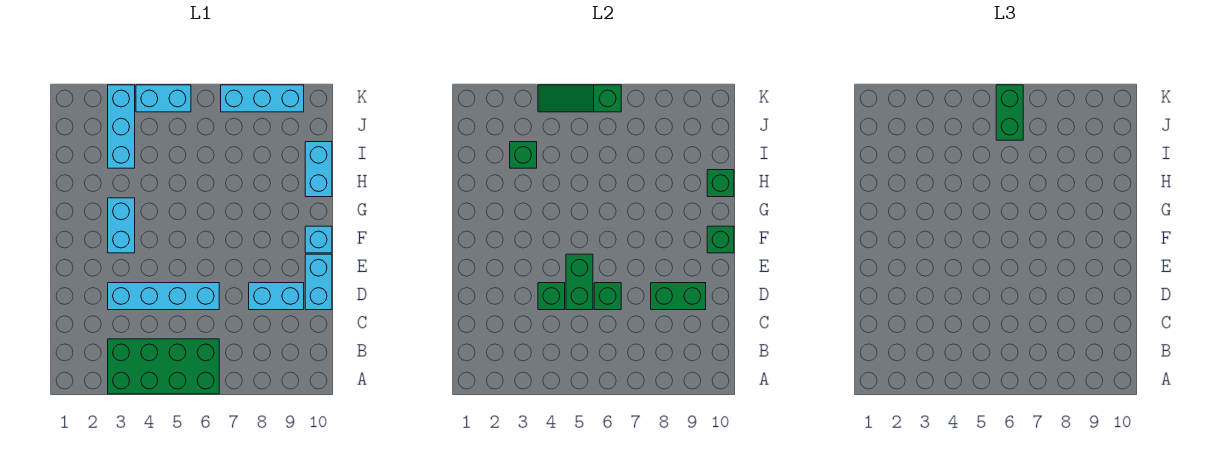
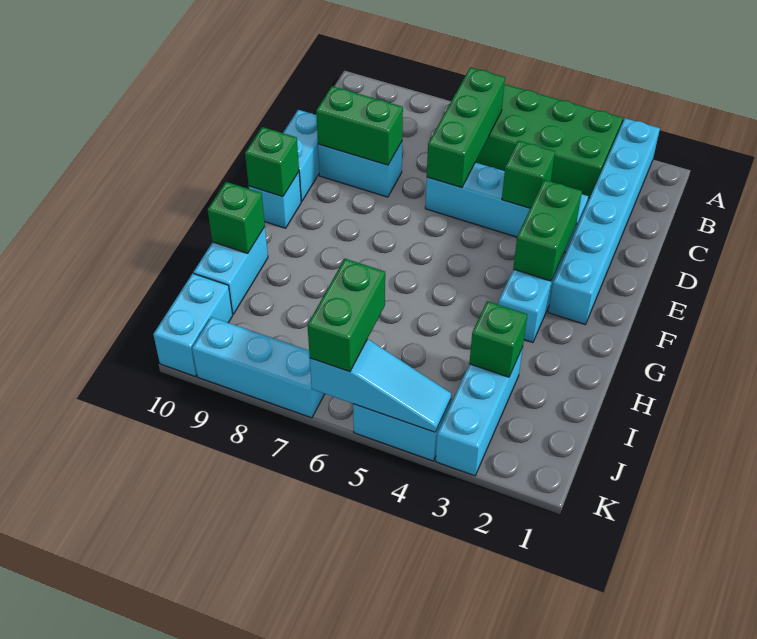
none -> cyan brick A2:F2 level 1
green brick D5:E5 level 2 -> green brick E3:F3 level 2
green brick D6 level 2 -> green brick B6:D6 level 2
none -> cyan brick J10:K10 level 1
green slope K4:K6 level 2 top 6 -> cyan slope K4:K6 level 2 top 6

